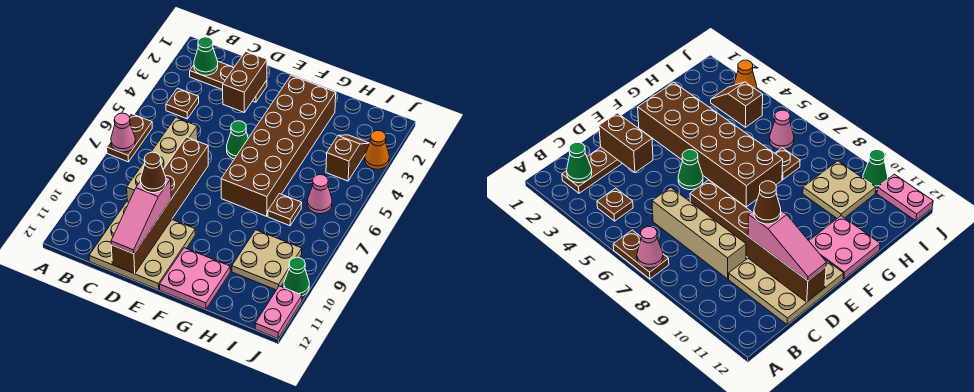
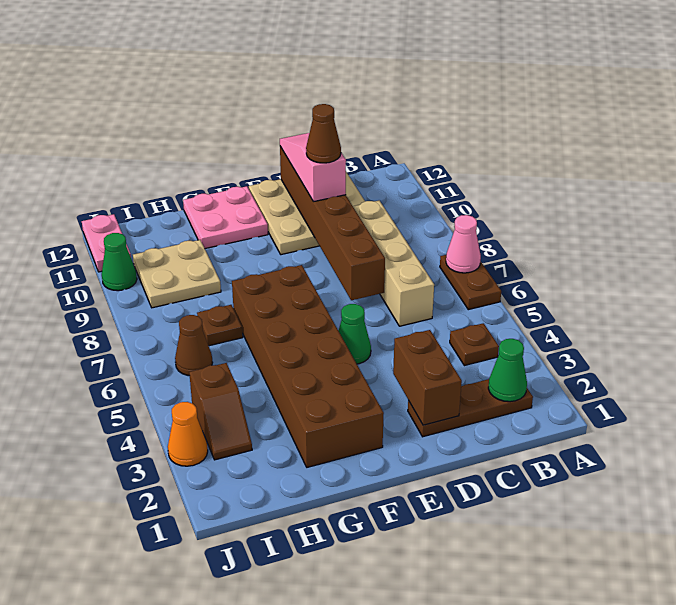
pink cone I6 level 1 -> brown cone I6 level 1

